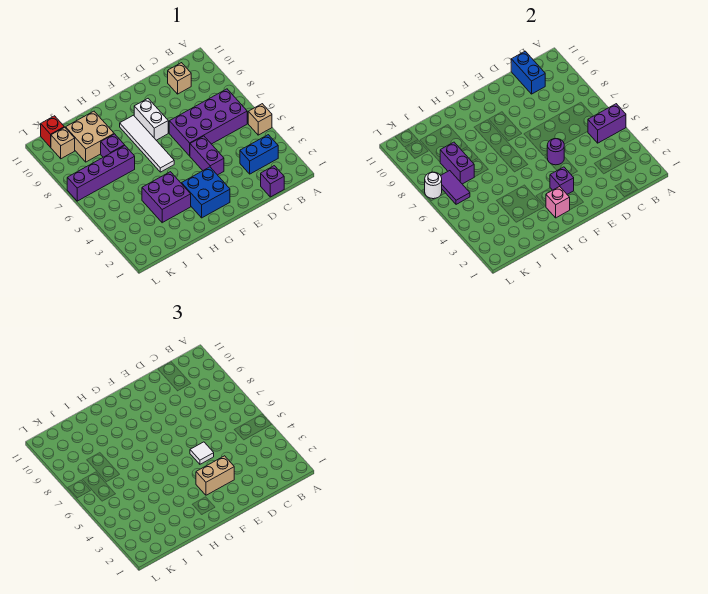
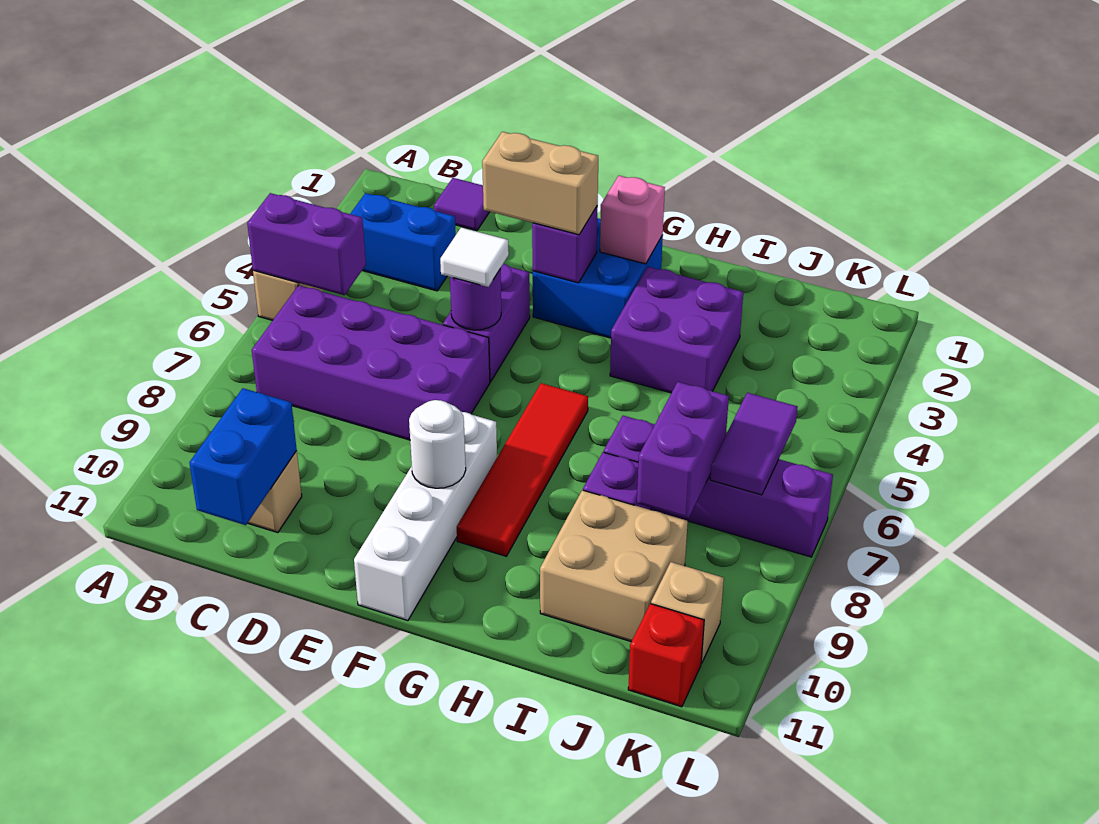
purple brick C1 level 1 -> purple tile C1 level 1
white brick F8:F9 level 1 -> white brick F8:F11 level 1
white tile G6:G9 level 1 -> red tile G6:G9 level 1
white round brick L7 level 2 -> white round brick F9 level 2

